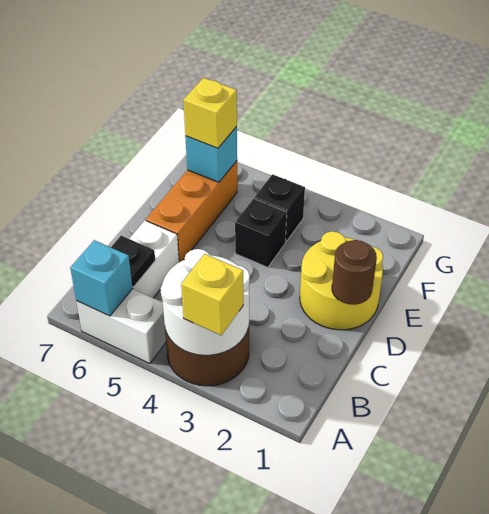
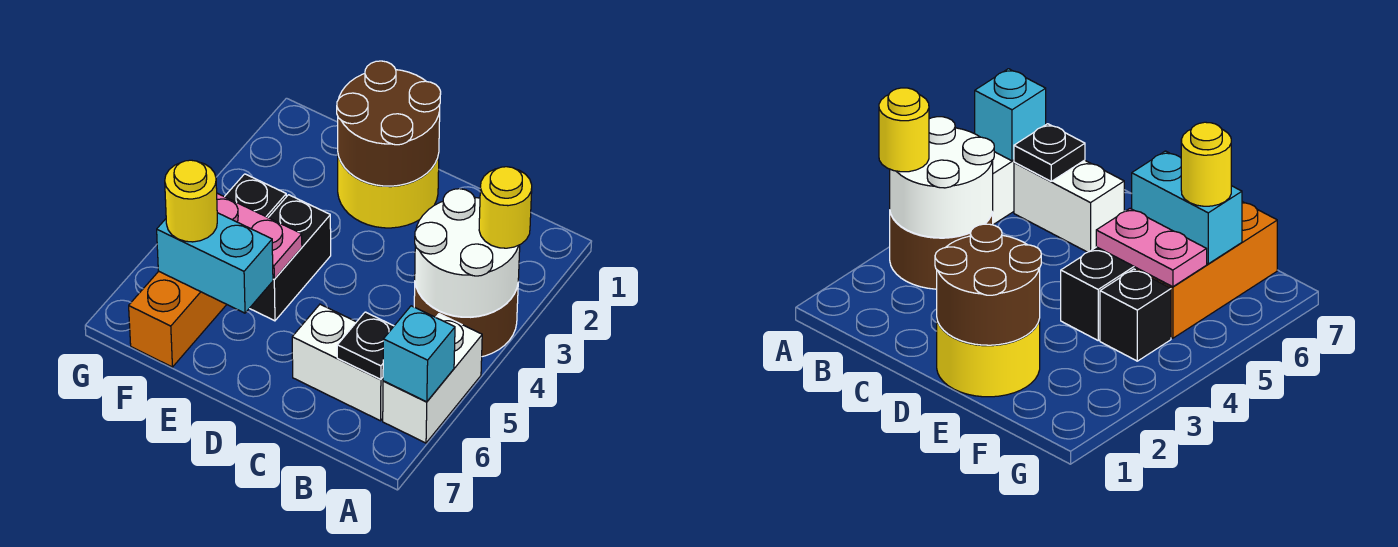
yellow brick A3 level 3 -> yellow round brick A3 level 3
brown round brick D1 level 2 -> brown round brick D1:E2 level 2
orange brick D6:F6 level 1 -> orange brick F5:F7 level 1
black brick E4 level 1 -> black brick E4:E5 level 1
none -> pink plate E5:F5 level 2
cyan brick F6 level 2 -> cyan brick E6:F6 level 2
yellow brick F6 level 3 -> yellow round brick F6 level 3

